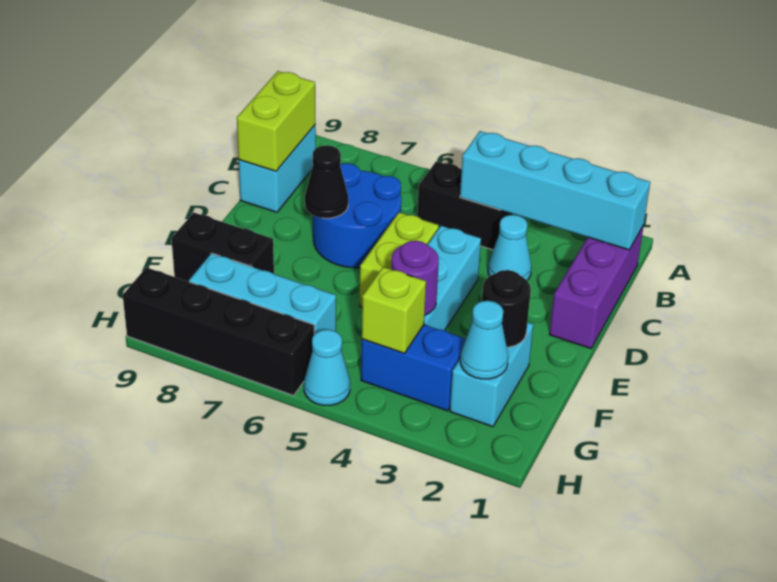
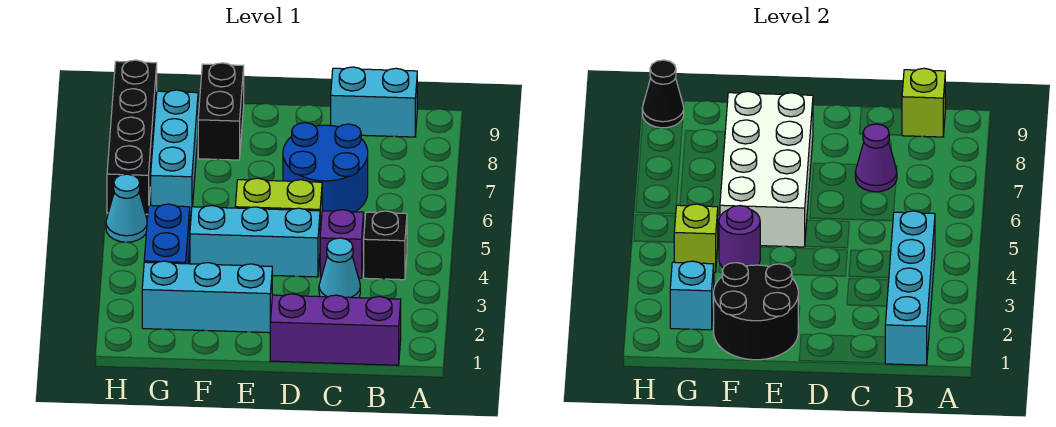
black brick B4:B5 level 1 -> black brick B4 level 1
lime brick B9:C9 level 2 -> lime brick B9 level 2
none -> purple brick C4 level 1
none -> purple cone C7 level 2
black cone D7 level 2 -> black cone H9 level 2
none -> white brick E5:F8 level 2
cyan brick F2:G2 level 1 -> cyan brick E2:G2 level 1
black round brick F2 level 2 -> black round brick E1:F2 level 2
cyan cone G2 level 2 -> cyan brick G2 level 2

